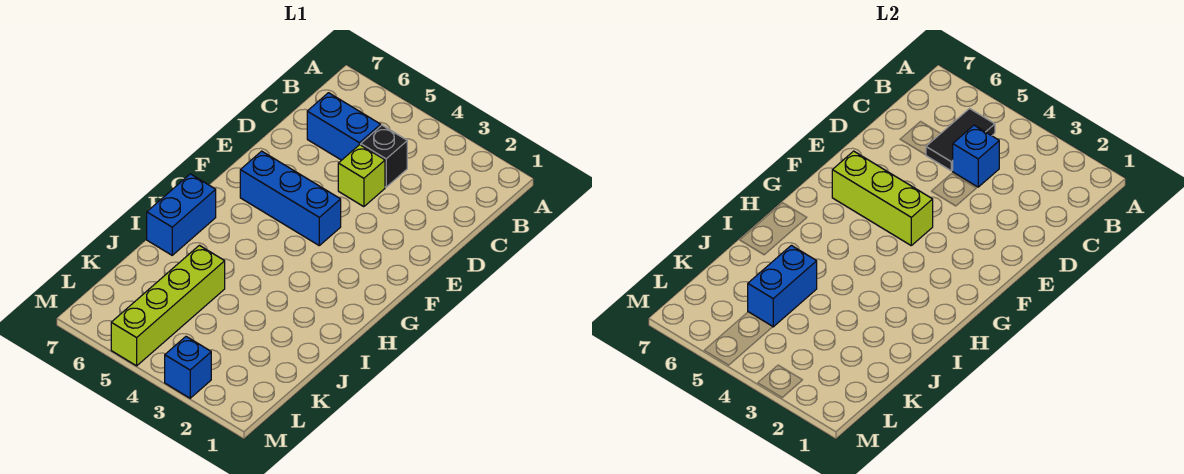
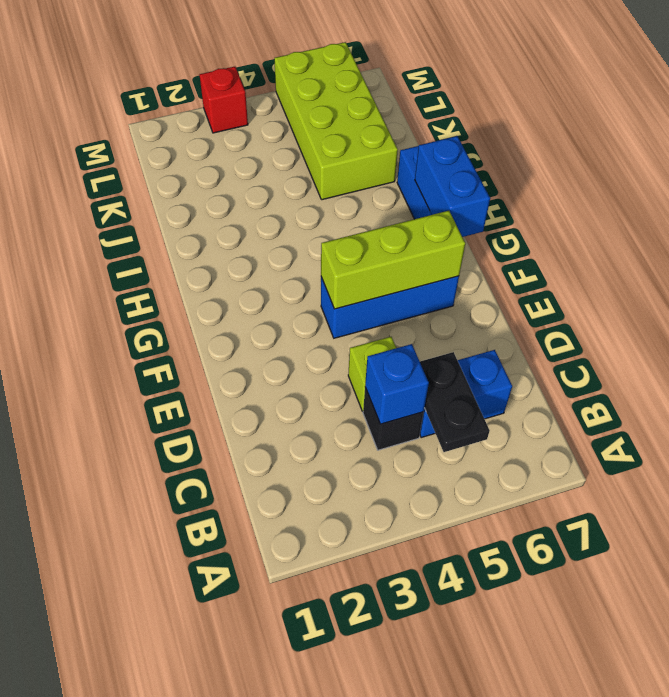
black tile B5:C5 level 2 -> black plate B5:C5 level 2
lime brick J5:M5 level 1 -> lime brick J5:M6 level 1
blue brick J5:K5 level 2 -> blue brick G7:H7 level 2
blue brick M3 level 1 -> red brick M3 level 1

